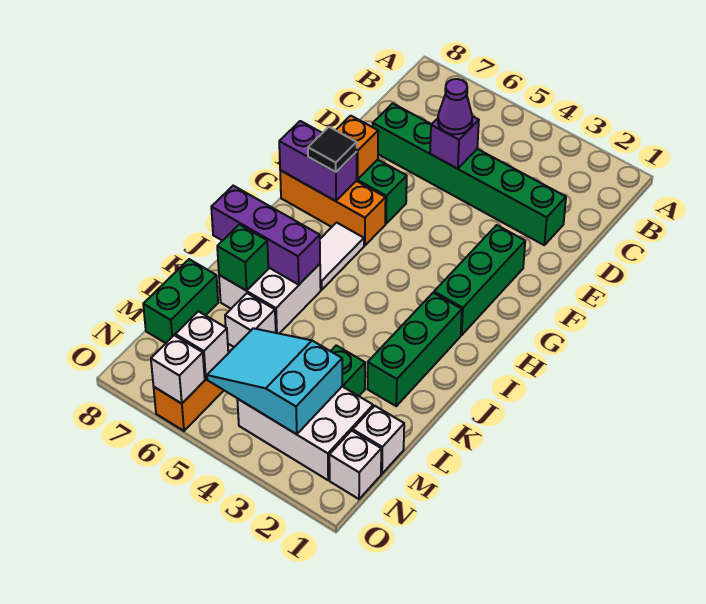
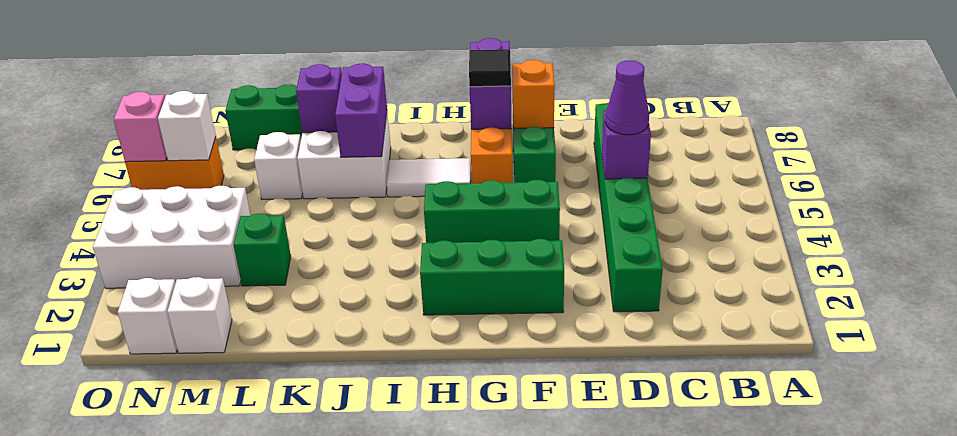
green brick I2:K2 level 1 -> green brick F4:H4 level 1
purple brick J6:J8 level 2 -> purple brick J6:J7 level 2
green brick K7 level 2 -> purple brick K7 level 2
white brick M2:N4 level 1 -> white brick M3:O4 level 1
cyan slope M3:N5 level 2 top 3 -> none
white brick O6 level 2 -> pink brick O6 level 2

